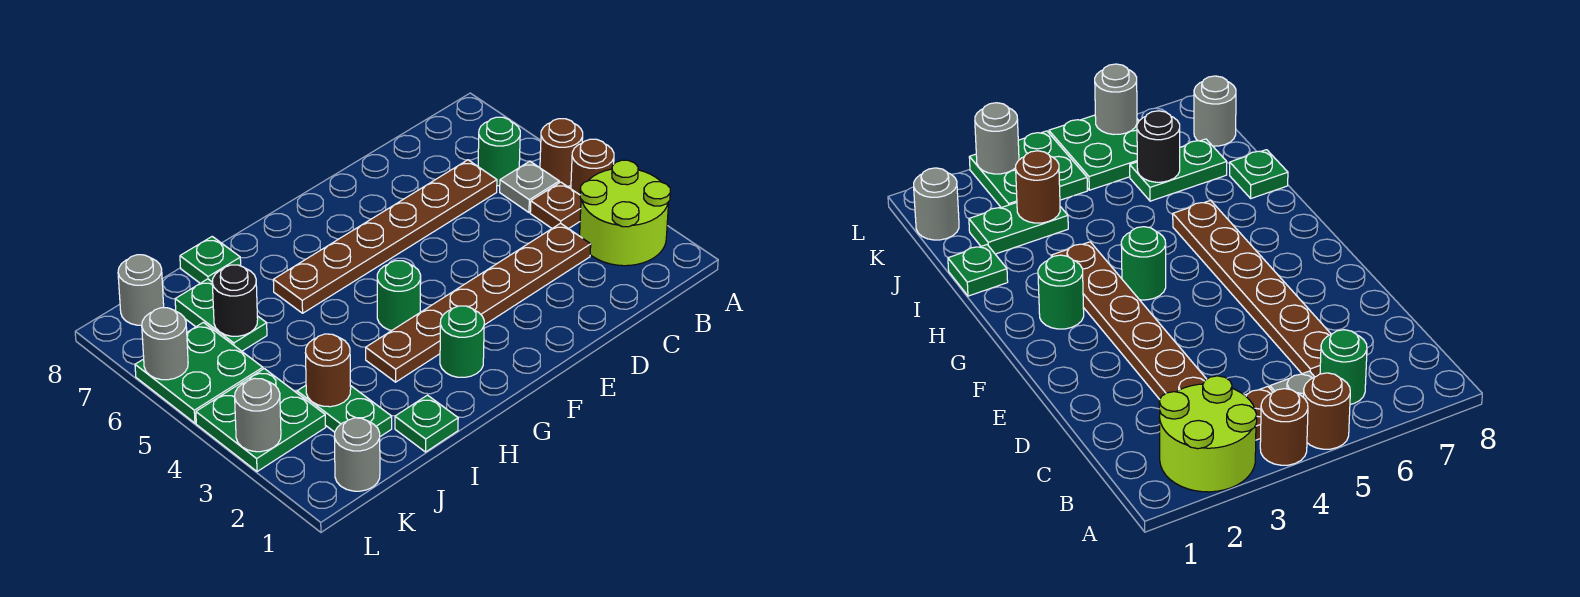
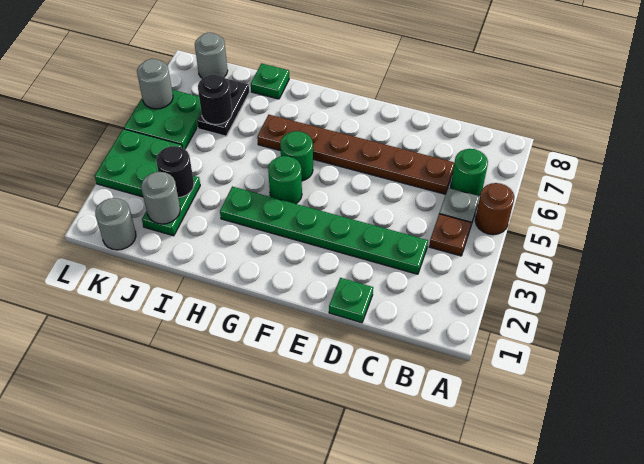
lime round brick A2:B3 level 1 -> none
brown round brick A4 level 1 -> none
brown plate C3:H3 level 1 -> green plate C3:H3 level 1
green round brick G2 level 1 -> green round brick G5 level 1
green plate I1 level 1 -> green plate D1 level 1
brown round brick J3 level 2 -> black round brick J3 level 2
green plate J6:J7 level 1 -> black plate J6:J7 level 1
grey round brick L3 level 2 -> grey round brick J2 level 2

